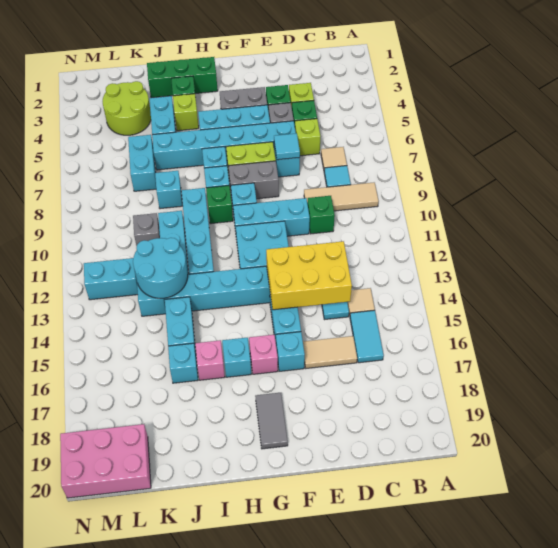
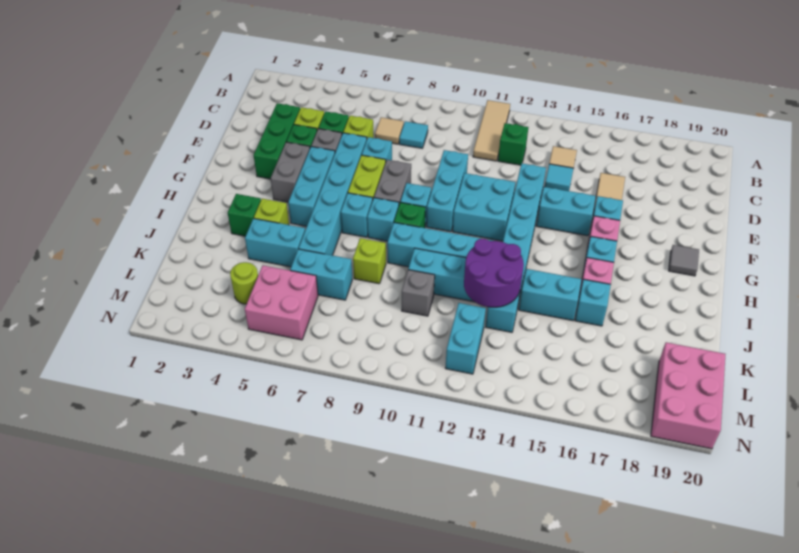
tan tile B9:D9 level 1 -> tan tile A11:C11 level 1
cyan tile C15:C16 level 1 -> none
green brick D10 level 1 -> green brick C12 level 1
yellow brick D13:F14 level 2 -> none
cyan tile E7 level 2 -> none
grey tile G18:G19 level 1 -> grey tile G19 level 1
green brick H2:J2 level 1 -> green brick D3:F3 level 1
cyan brick J8 level 1 -> lime brick J8 level 1
cyan round brick J12:K13 level 2 -> purple round brick J12:K13 level 2
lime round brick K3:L4 level 1 -> lime round brick L4 level 1
none -> pink brick L5:M6 level 1

